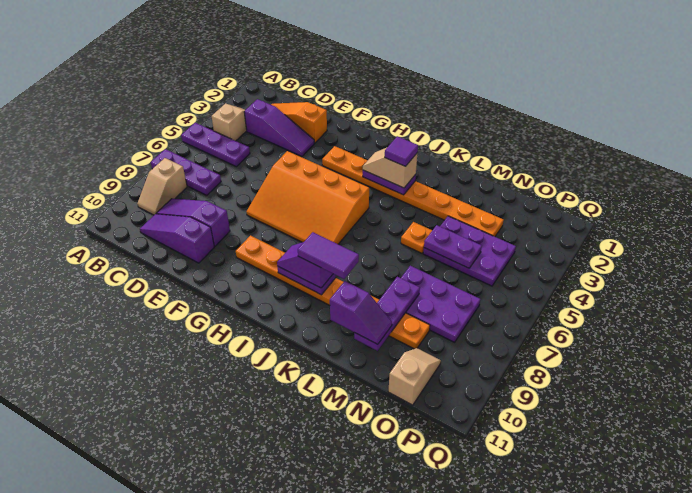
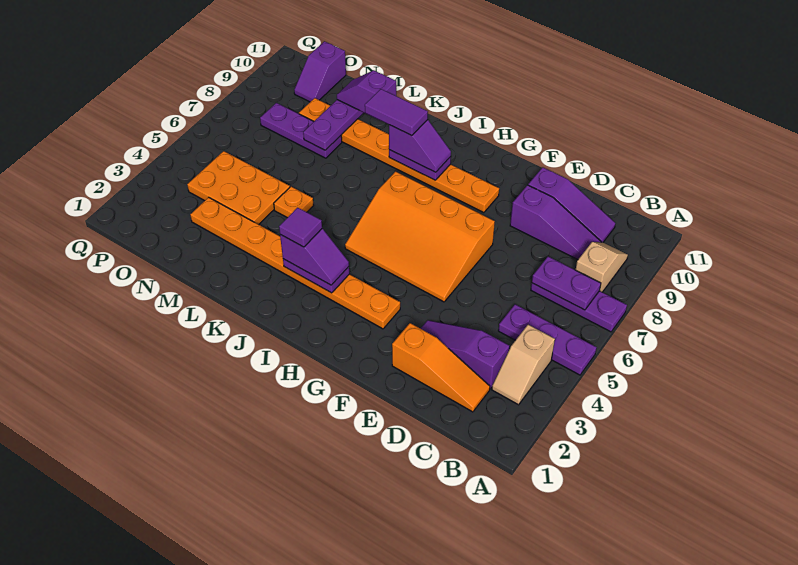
orange slope F5:I7 level 1 top 5 -> orange slope F5:I7 level 1 top 7
tan slope I3:J3 level 3 top J -> purple slope I3:J3 level 3 top J
purple plate M4:O5 level 1 -> orange plate M4:O5 level 1
purple plate M5:N5 level 2 -> purple plate B7:C7 level 2
purple plate M7:O8 level 1 -> purple plate M8:O8 level 1
tan slope O10:O11 level 1 top 11 -> purple slope O10:O11 level 1 top 11

